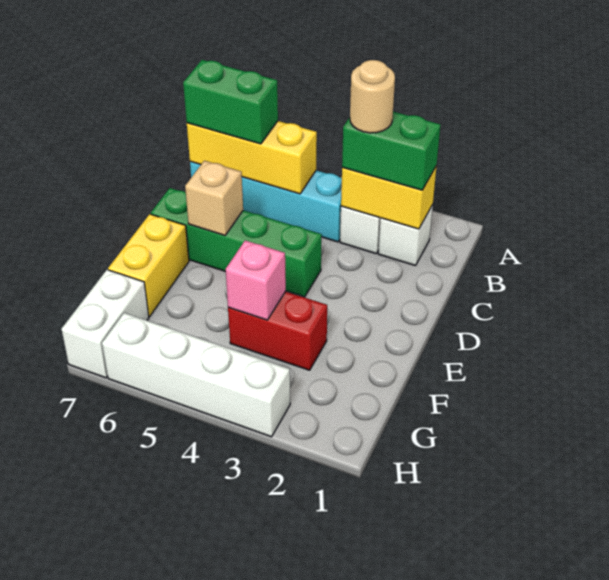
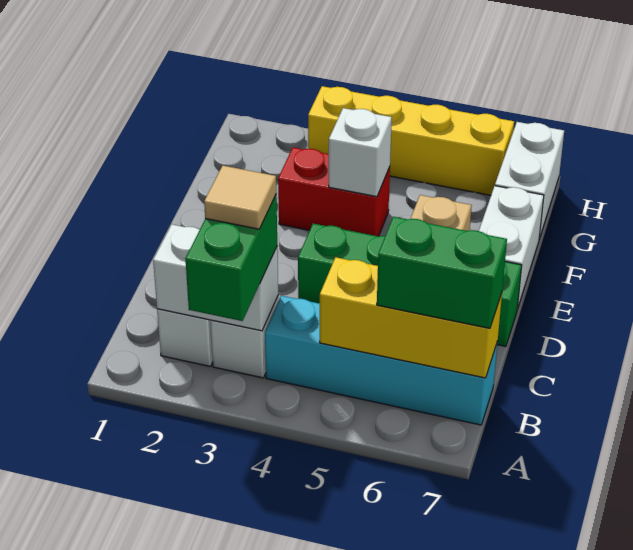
yellow brick B2:B3 level 2 -> white brick B2:B3 level 2
green brick B2:B3 level 3 -> green brick A3:B3 level 3
tan round brick B3 level 4 -> tan tile B3 level 4
yellow brick E7:F7 level 1 -> white brick E7:F7 level 1
pink brick F4 level 2 -> white brick F4 level 2
white brick H3:H6 level 1 -> yellow brick H3:H6 level 1

